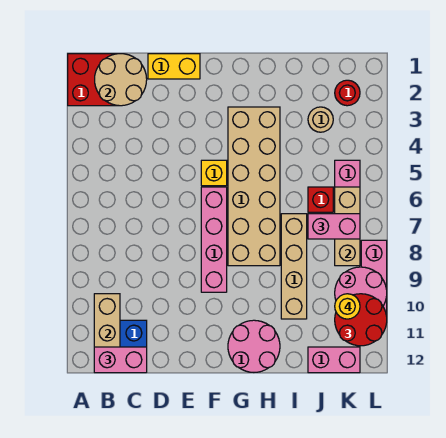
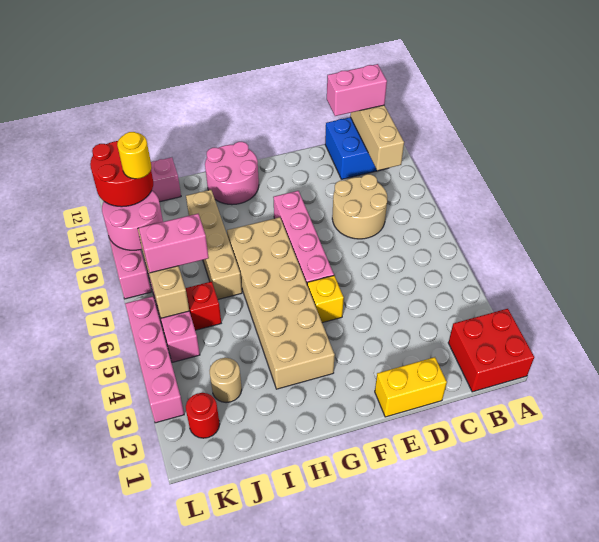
tan round brick B1:C2 level 2 -> tan round brick C8:D9 level 1
none -> pink brick L3:L6 level 1

